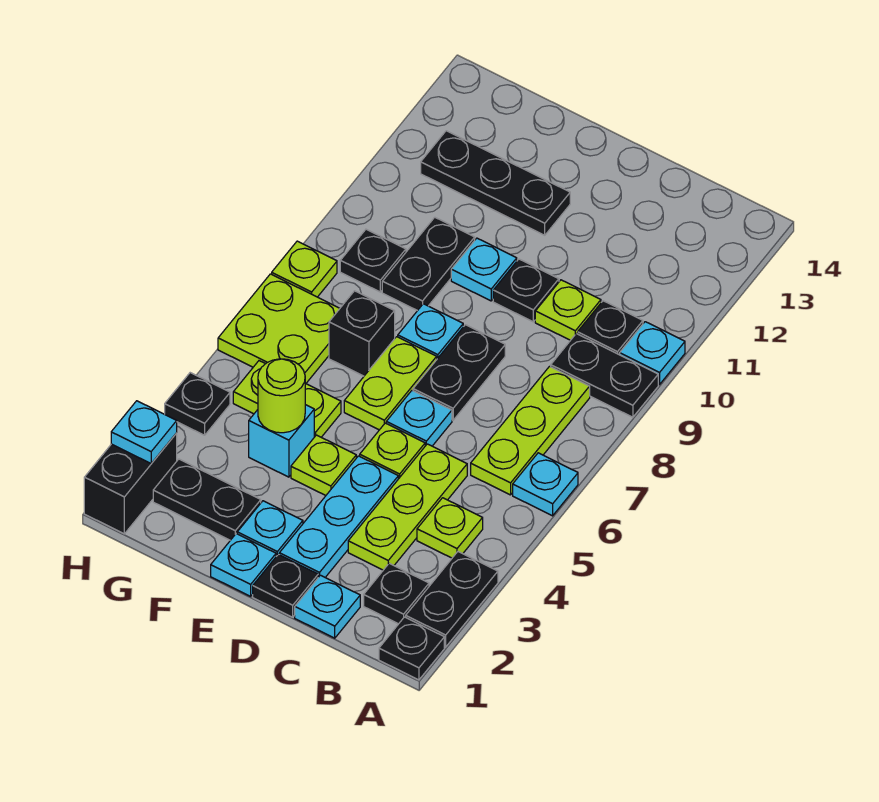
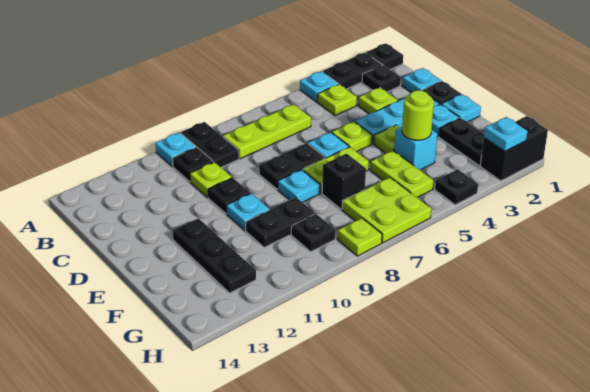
cyan plate A6 level 1 -> cyan plate A4 level 1
lime plate C3:C5 level 1 -> lime plate C3 level 1

